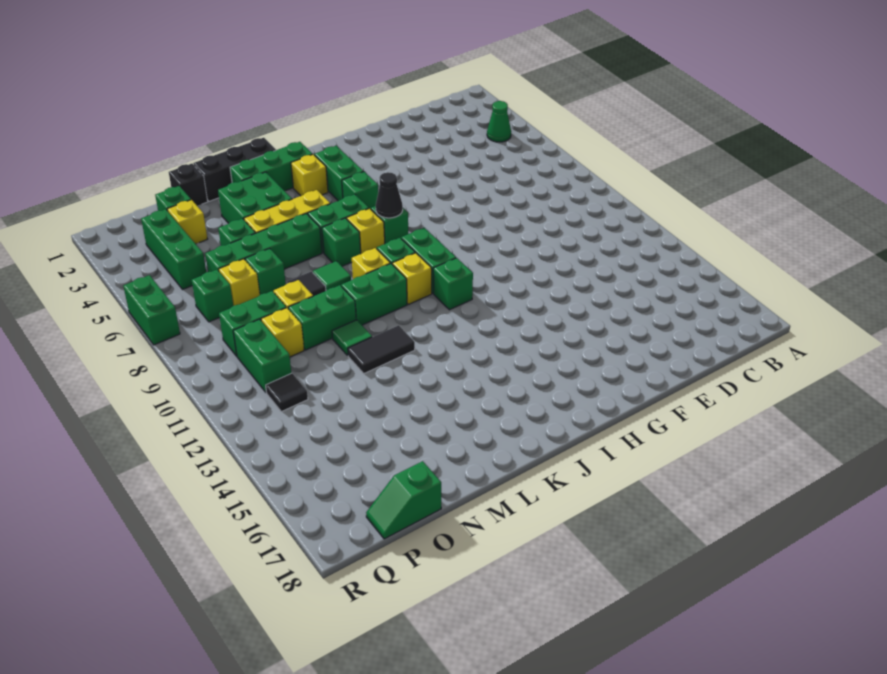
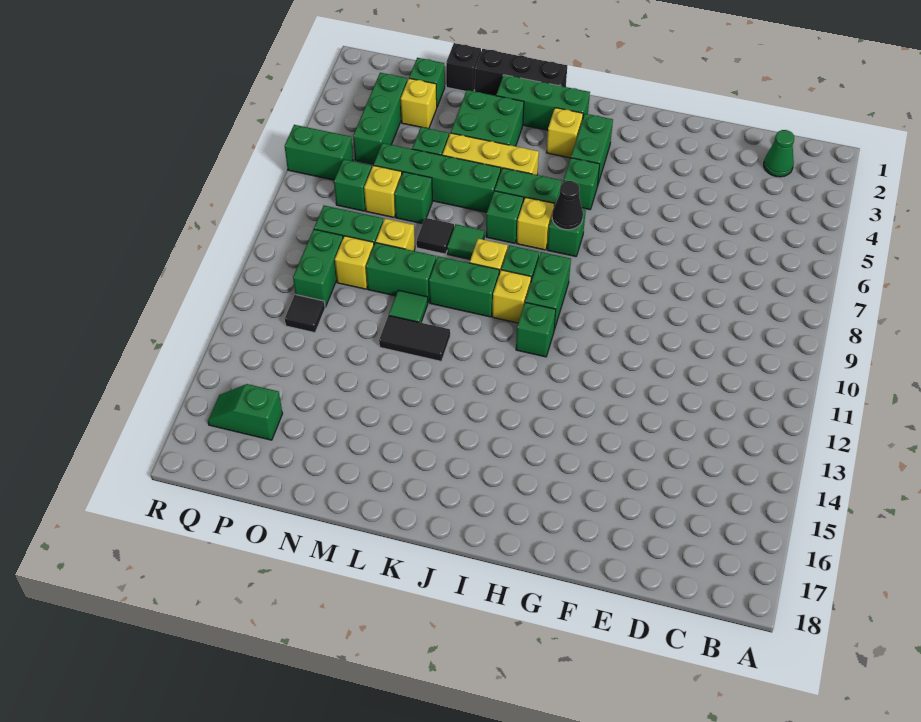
green cone B4 level 1 -> green cone C2 level 1
green slope O18:P18 level 1 top O -> green slope P16:Q16 level 1 top P
green brick R6:R7 level 1 -> green brick Q6:R6 level 1

